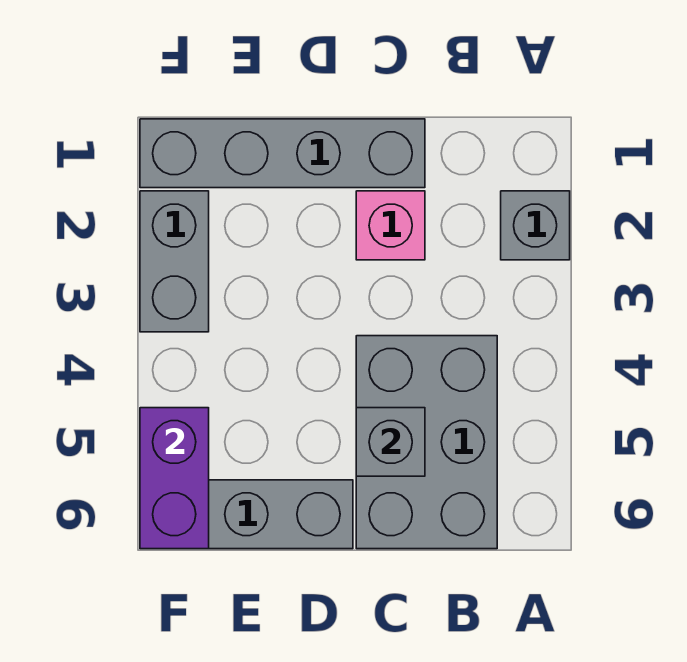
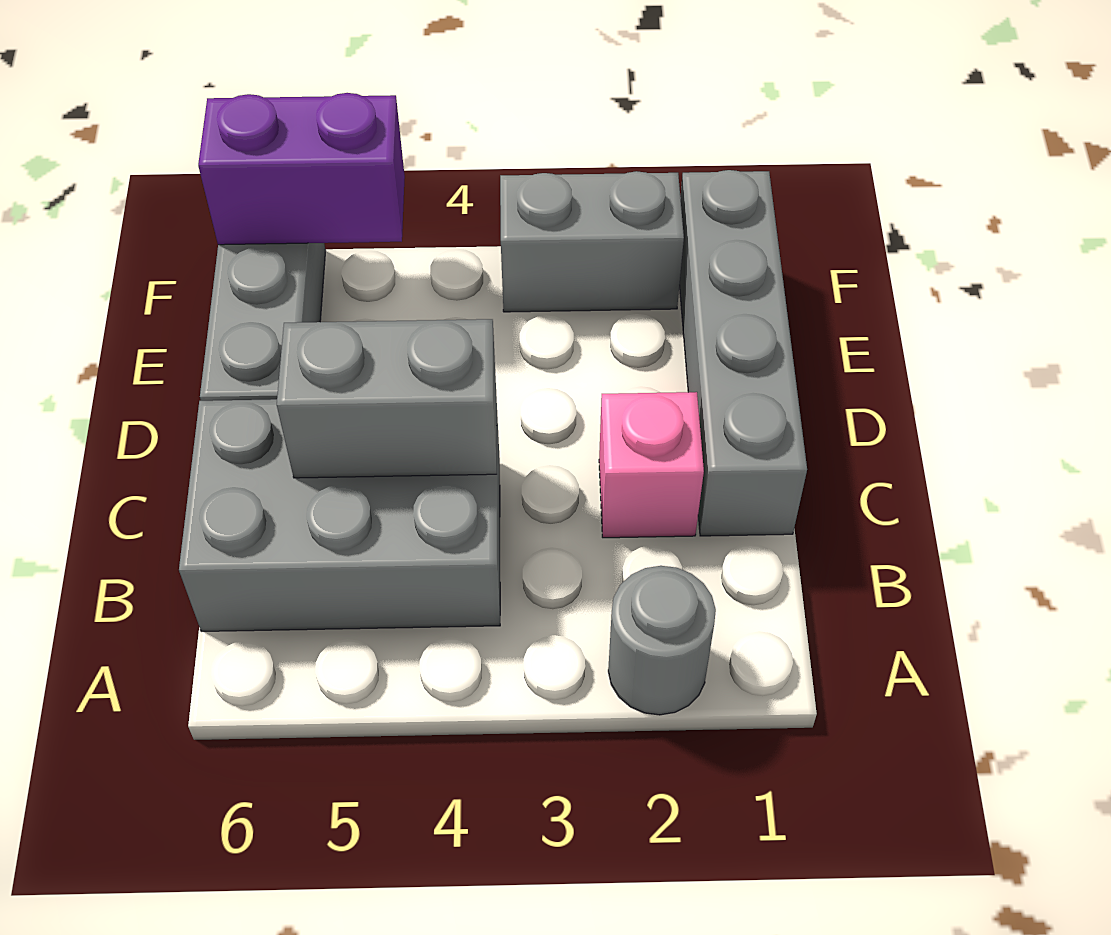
grey brick A2 level 1 -> grey round brick A2 level 1
grey brick C5 level 2 -> grey brick C4:C5 level 2

